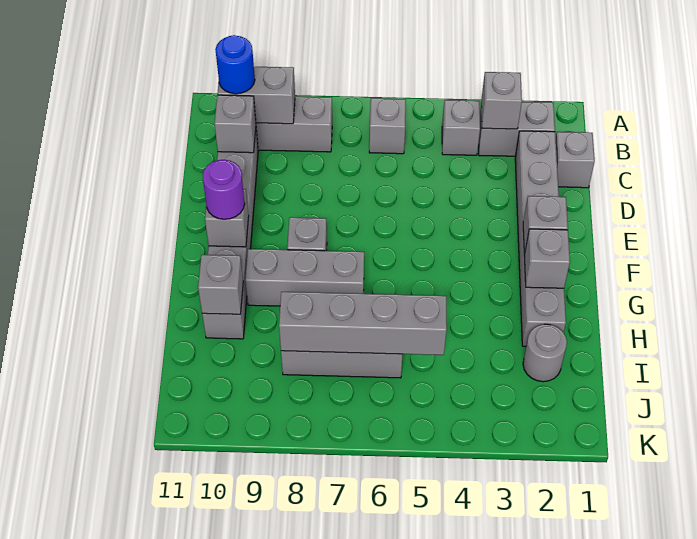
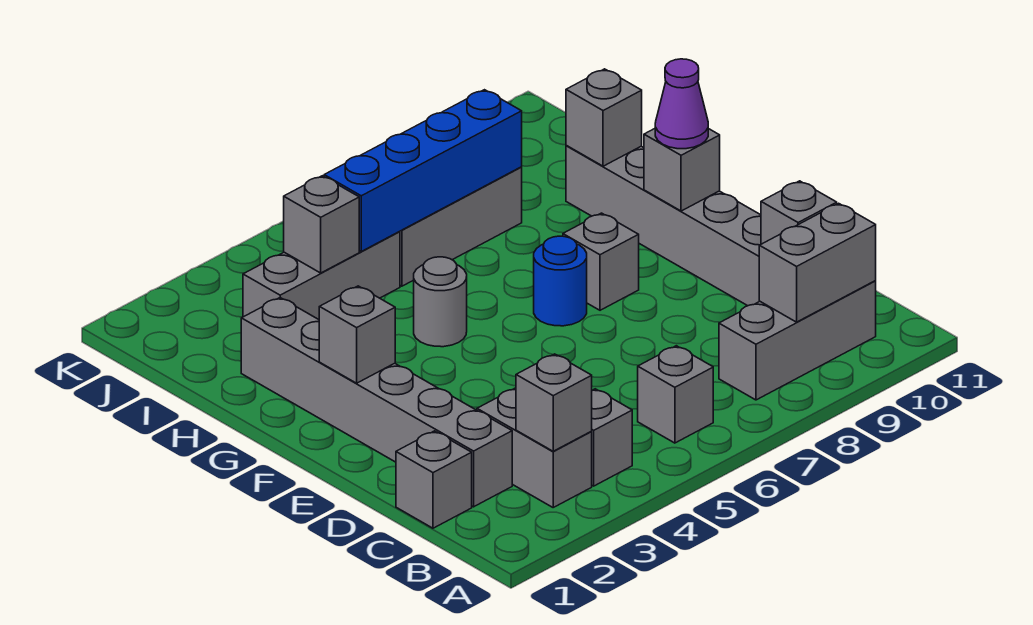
grey brick B2:B3 level 1 -> grey brick B3:C3 level 1
blue round brick B10 level 3 -> blue round brick F7 level 1
purple round brick F10 level 3 -> purple cone F10 level 3
grey brick G2 level 2 -> grey brick I4 level 2
grey brick G7:G9 level 1 -> grey brick I3:I5 level 1
grey round brick I2 level 1 -> grey round brick G5 level 1
grey brick I5:I8 level 2 -> blue brick I5:I8 level 2

